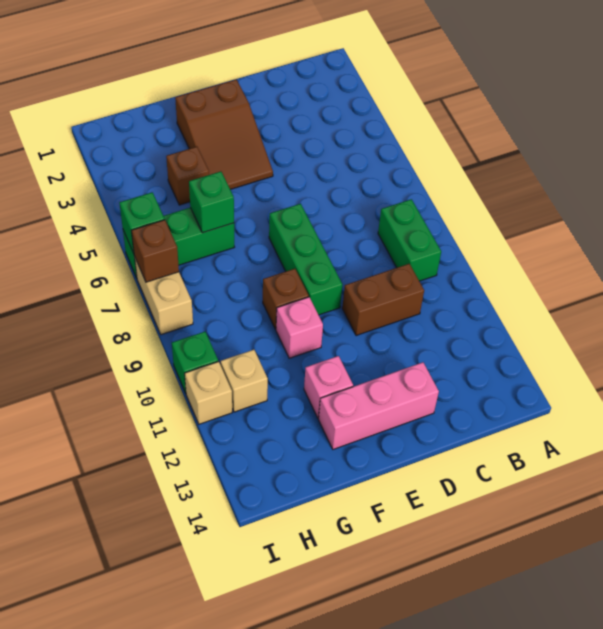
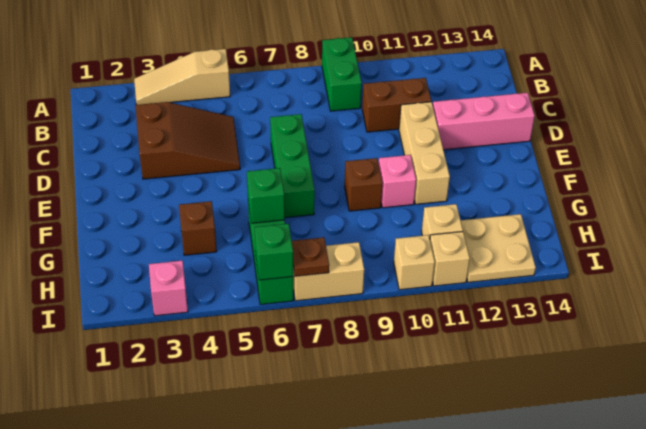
none -> tan slope A3:A5 level 1 top 5
green brick B8:B9 level 1 -> green brick A9:B9 level 1
brown brick C10:D10 level 1 -> brown brick C10:C11 level 1
none -> tan brick D11:F11 level 1
pink brick D13:F13 level 1 -> pink brick D12:D14 level 1
brown slope E2:F4 level 1 top 2 -> brown slope C3:D5 level 1 top 3
green brick E7:E9 level 1 -> green brick D7:F7 level 1
pink brick F12 level 1 -> pink brick I3 level 1
none -> tan plate H12:I13 level 1
brown brick I7 level 2 -> brown plate I7 level 2
green brick I10 level 1 -> tan brick I10 level 1

